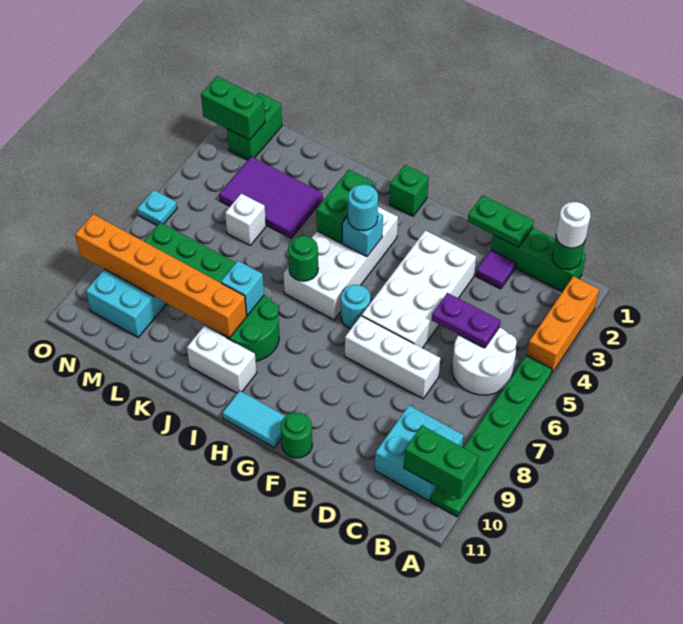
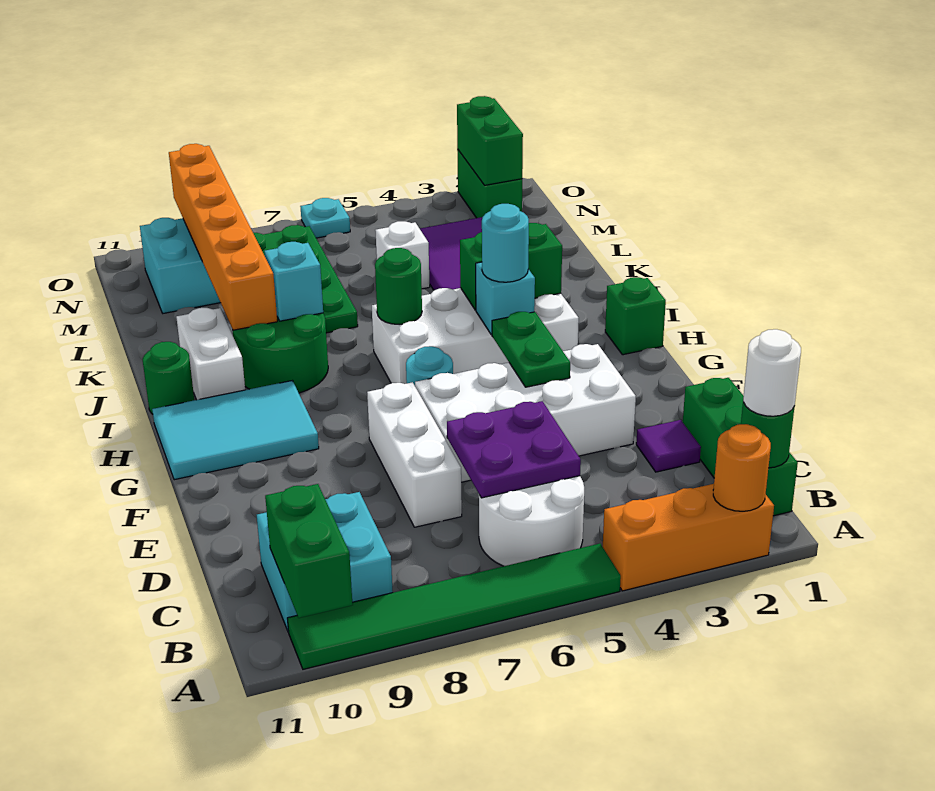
none -> orange round brick A2 level 2
green plate A5:A10 level 1 -> green tile A5:A10 level 1
purple plate C5:D5 level 2 -> purple plate C5:D6 level 2
green plate D1:E1 level 2 -> green plate F4:G4 level 2
green round brick F11 level 1 -> green round brick I11 level 1
cyan tile G11:H11 level 1 -> cyan tile G9:H11 level 1
green brick N1:N2 level 1 -> green brick N2:O2 level 1

